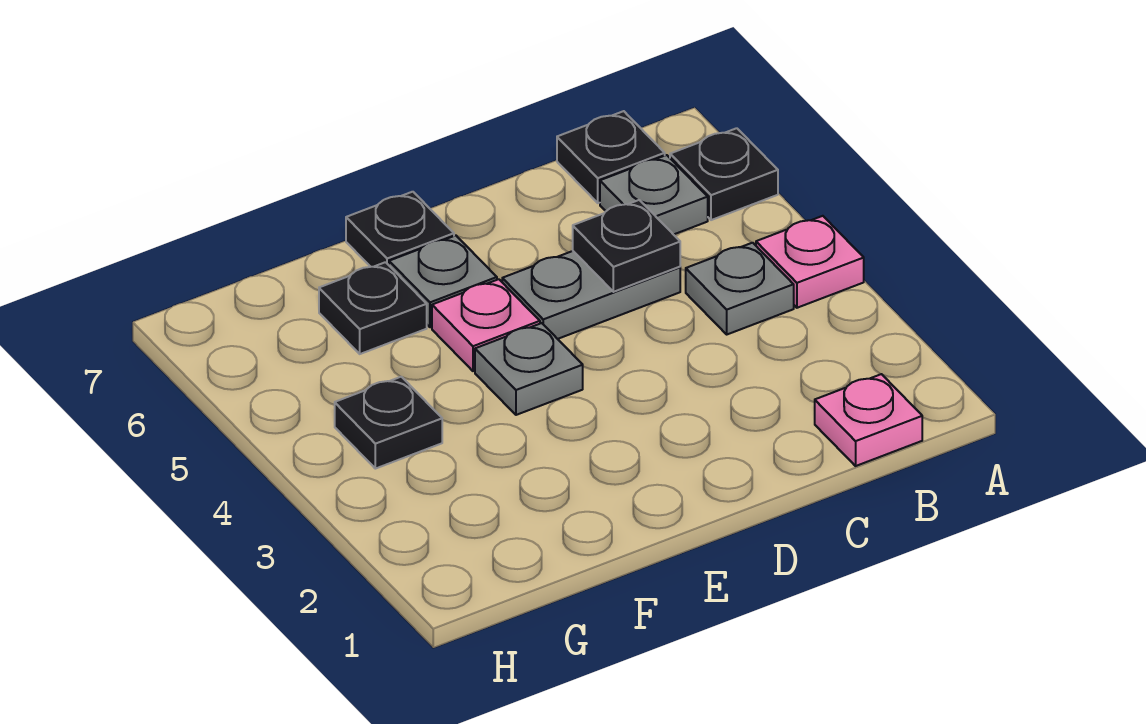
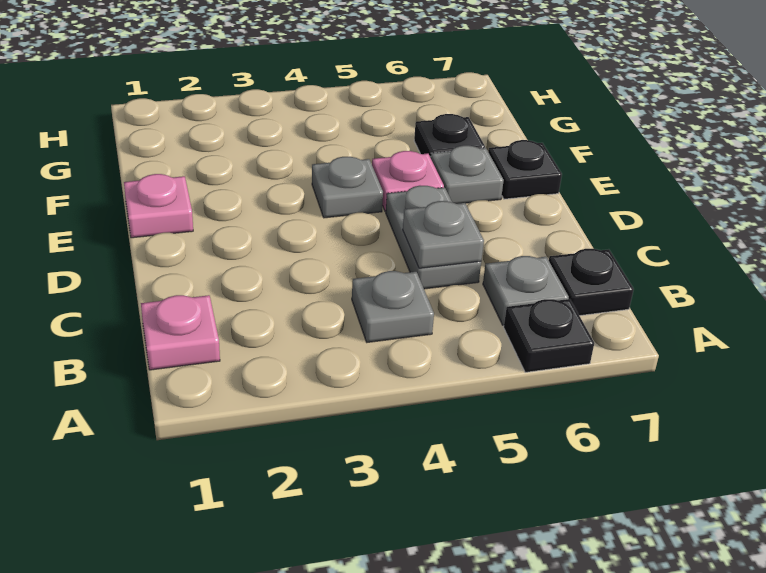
pink plate A4 level 1 -> pink plate E1 level 1
black plate C5 level 2 -> grey plate C5 level 2
black plate G4 level 1 -> none

